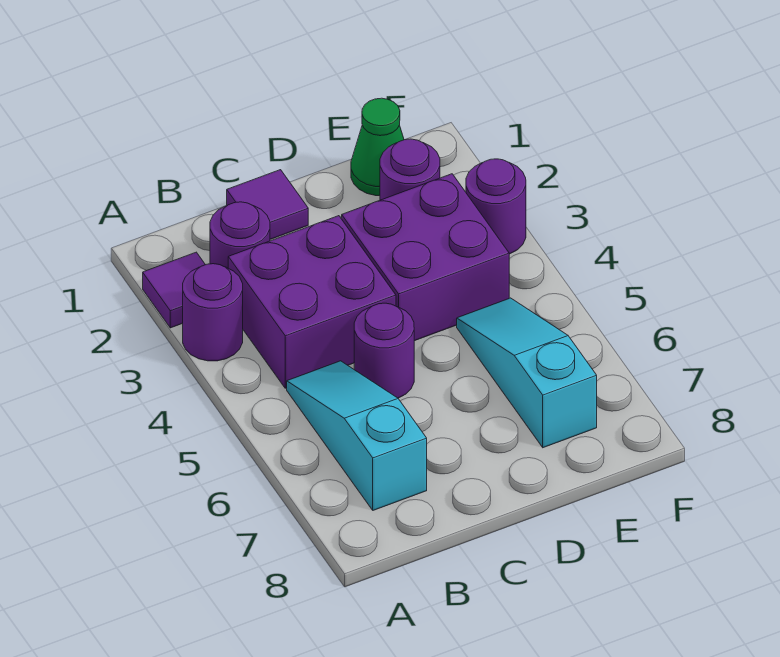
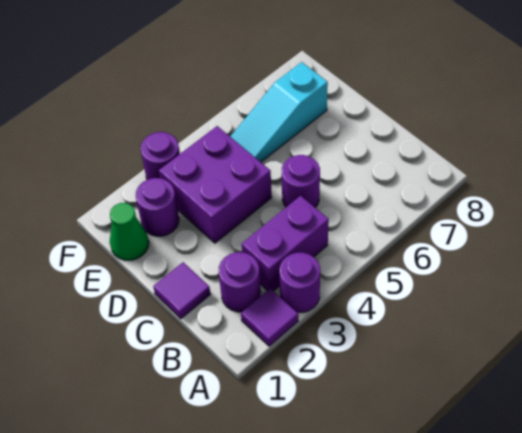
purple brick B3:C4 level 1 -> purple brick B3:B4 level 1
cyan slope B5:B7 level 1 top 7 -> none

